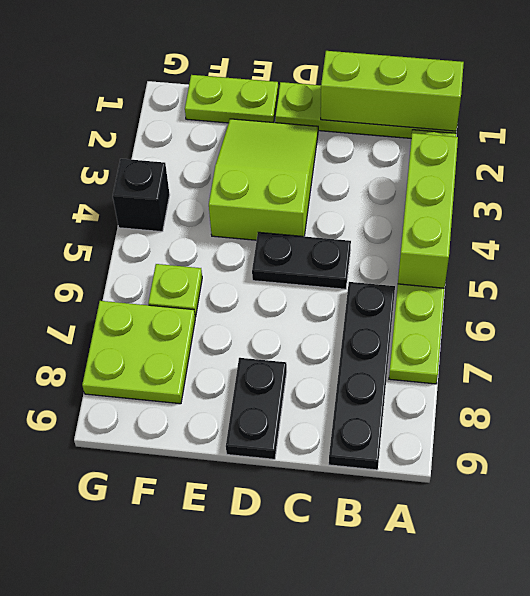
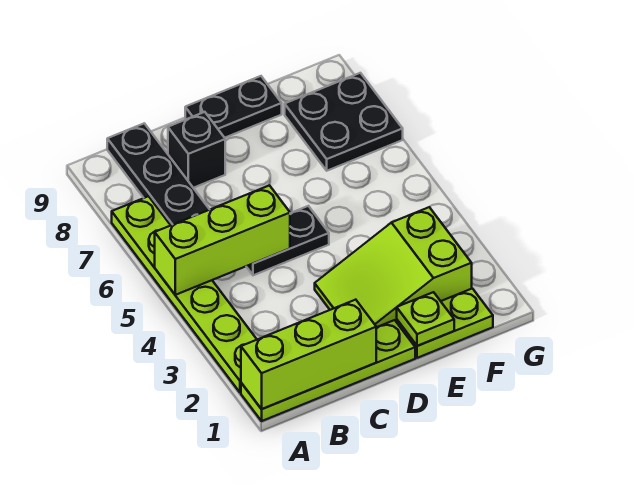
lime brick A3:A5 level 2 -> lime brick A5:C5 level 2
lime slope D2:E4 level 1 top 4 -> lime slope D2:F3 level 1 top F
black plate D8:D9 level 1 -> black plate D9:E9 level 1
lime plate F6 level 1 -> lime plate E1 level 2
lime plate F7:G8 level 1 -> black plate F7:G8 level 1
black brick G4 level 1 -> black brick C8 level 1

